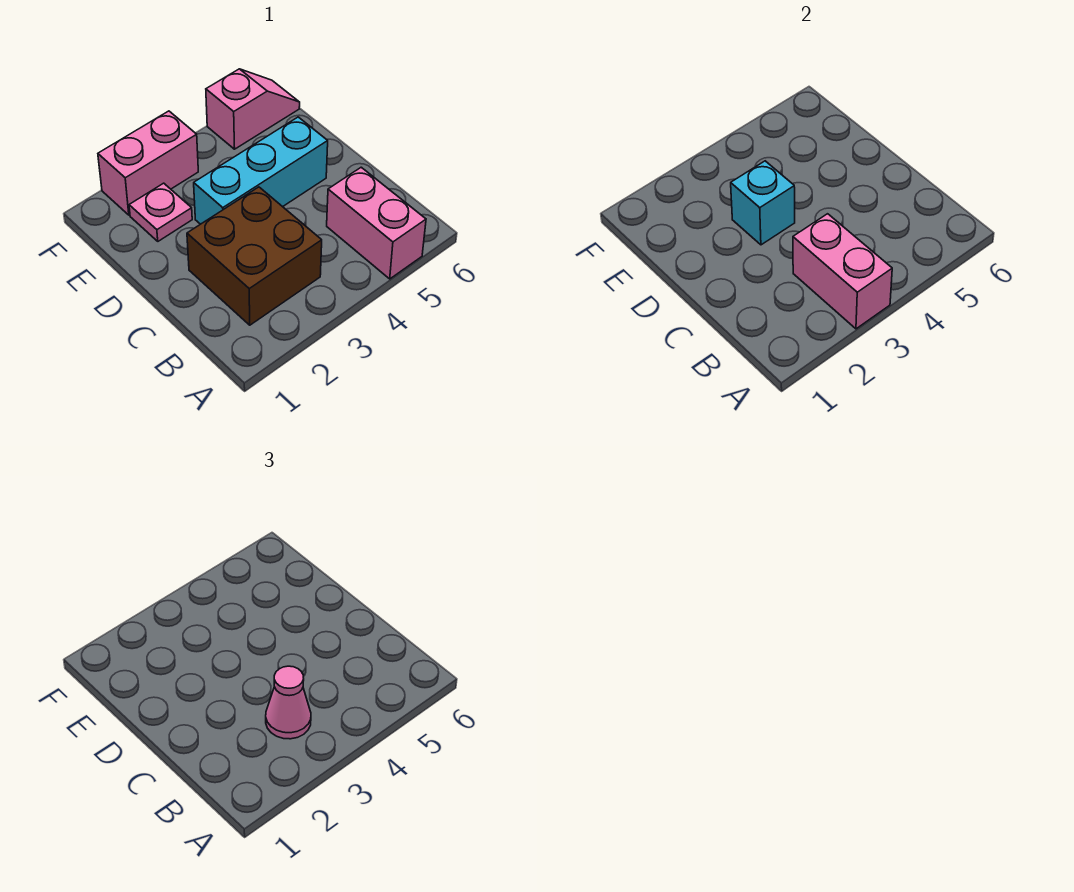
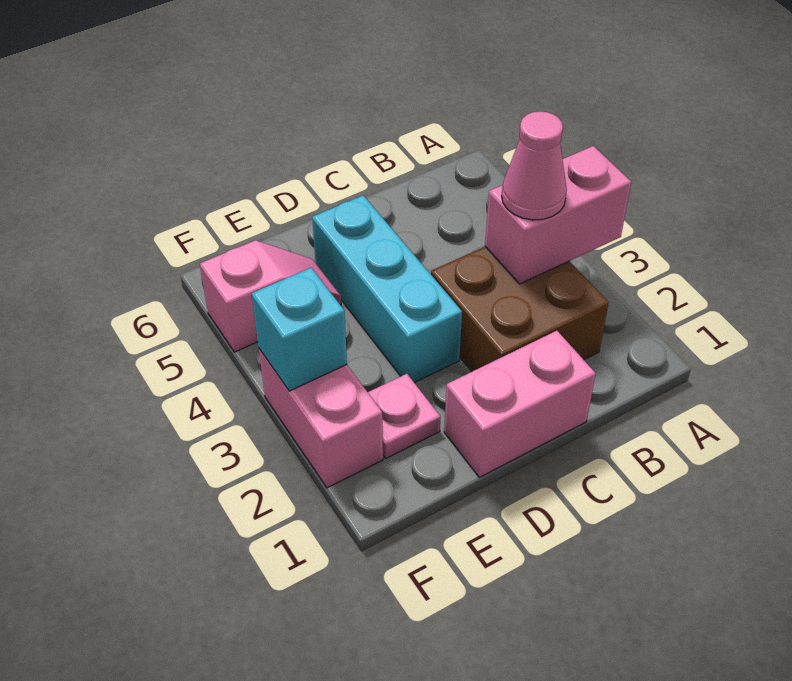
pink brick A5:B5 level 1 -> pink brick C1:D1 level 1
cyan brick D3 level 2 -> cyan brick F3 level 2
pink slope F5:F6 level 1 top 5 -> pink slope E5:F5 level 1 top F

